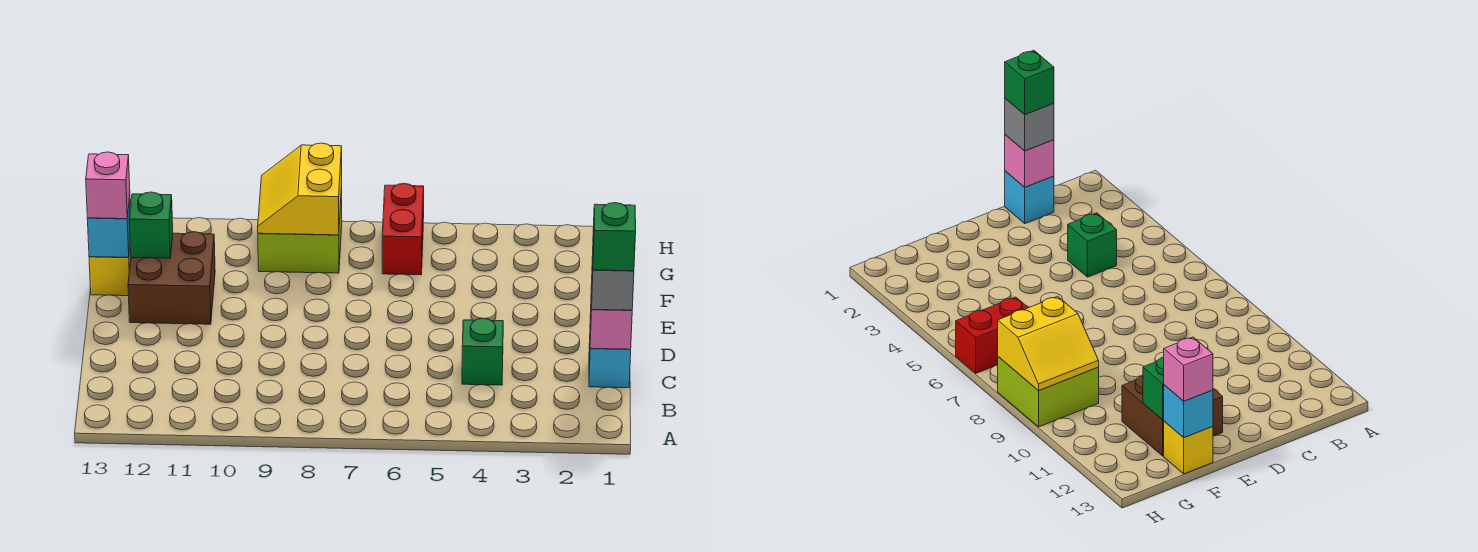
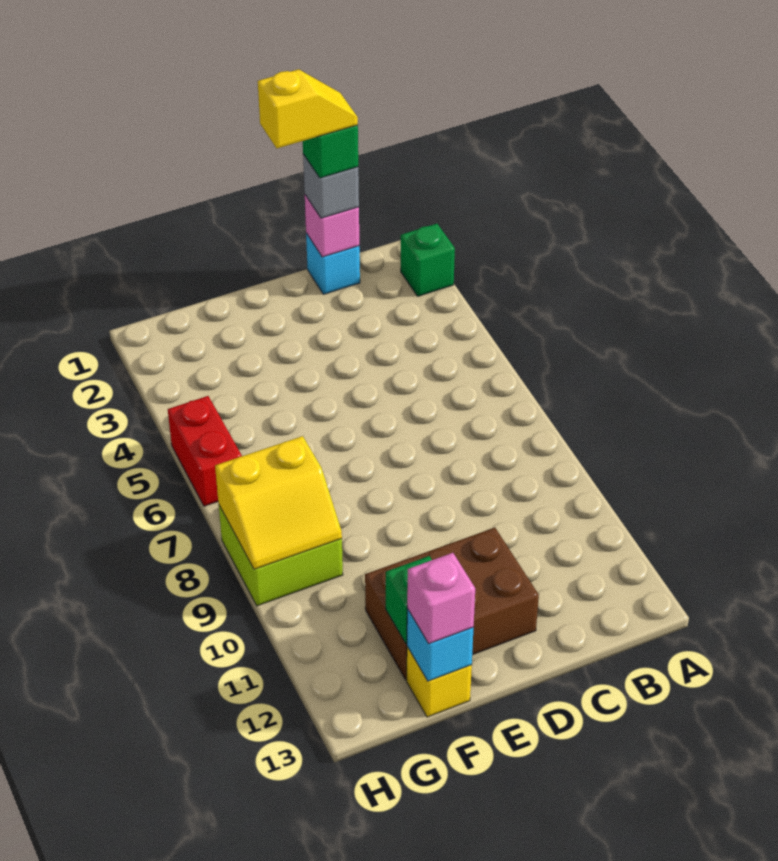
none -> yellow slope C1:D1 level 5 top D
green brick C4 level 1 -> green brick A2 level 1
brown brick E11:F12 level 1 -> brown brick D11:F12 level 1
red brick G6:H6 level 1 -> red brick H5:H6 level 1

